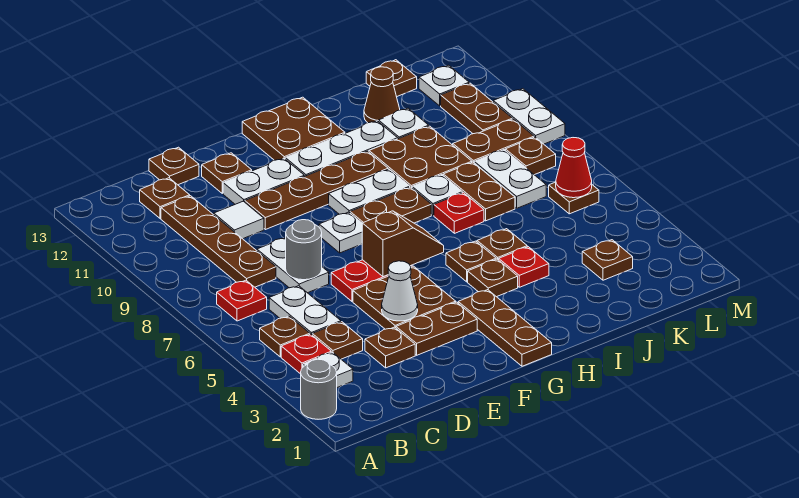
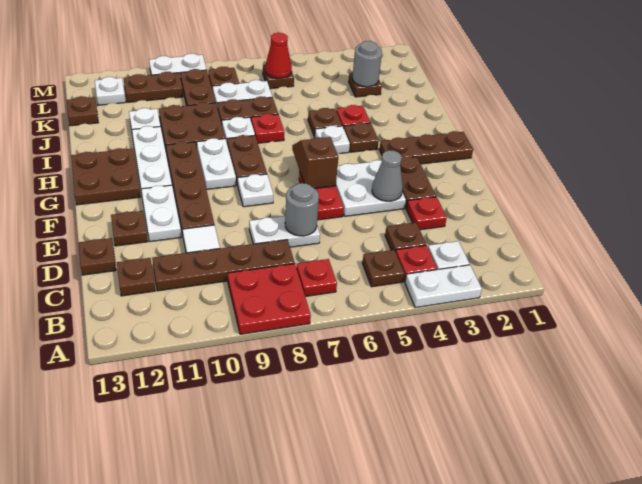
grey round brick A2 level 1 -> grey round brick K3 level 2
none -> red plate A8:B9 level 1
white plate C5:C6 level 1 -> white plate A3:A4 level 1
brown plate D3 level 1 -> red plate D3 level 1
brown plate E4:F5 level 1 -> white plate E4:F5 level 1
white cone E4 level 2 -> grey cone E4 level 2
brown plate H5 level 1 -> white plate H5 level 1
brown cone J12 level 1 -> none

